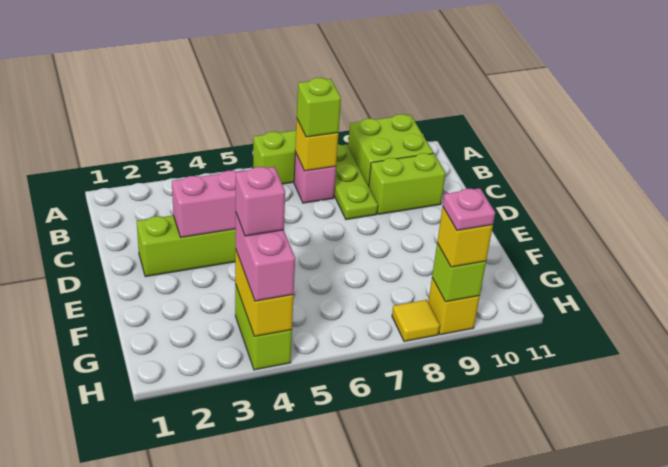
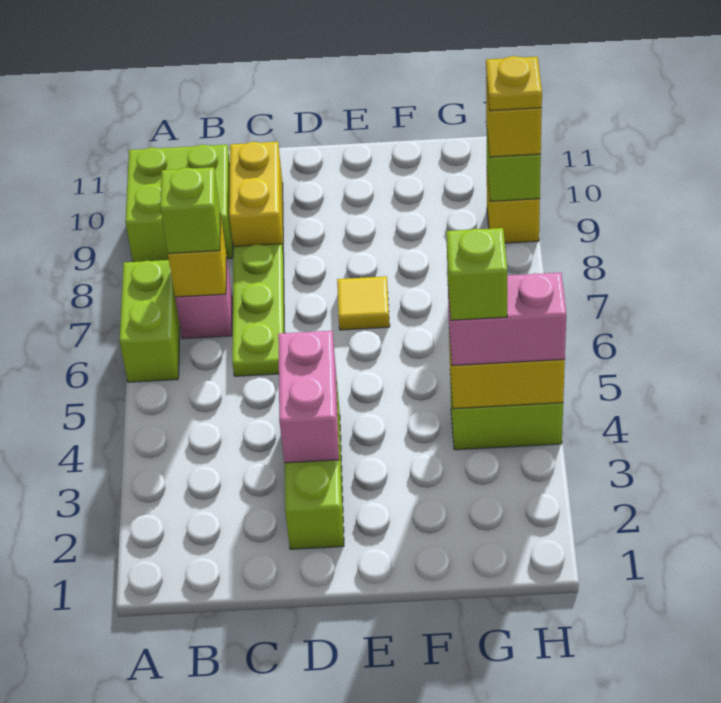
lime plate A8:C8 level 1 -> lime plate C6:C8 level 1
lime brick C9:C10 level 1 -> yellow brick C9:C10 level 1
pink brick G4 level 4 -> lime brick G4 level 4
yellow tile H8 level 1 -> yellow tile E7 level 1
pink plate H9 level 4 -> yellow plate H9 level 4

